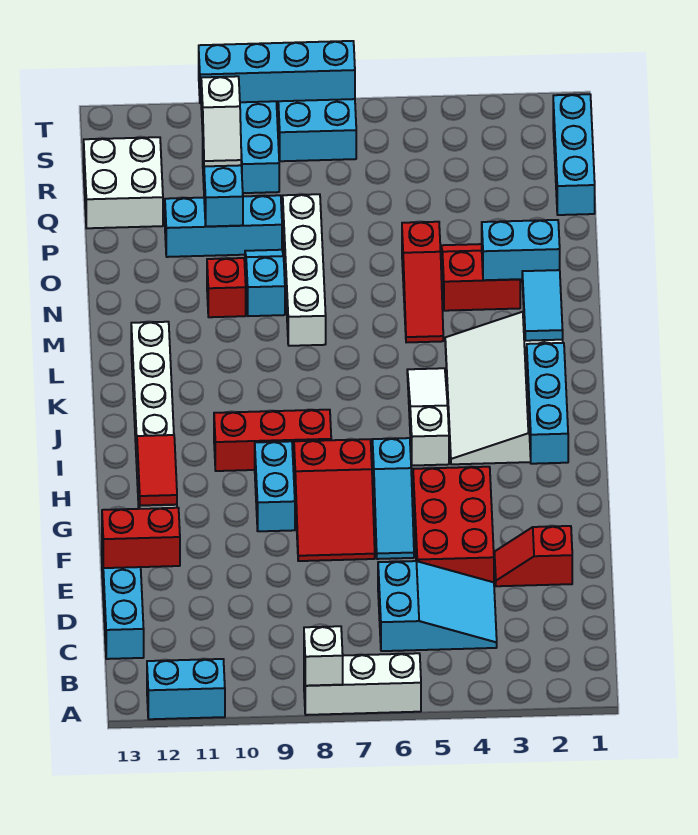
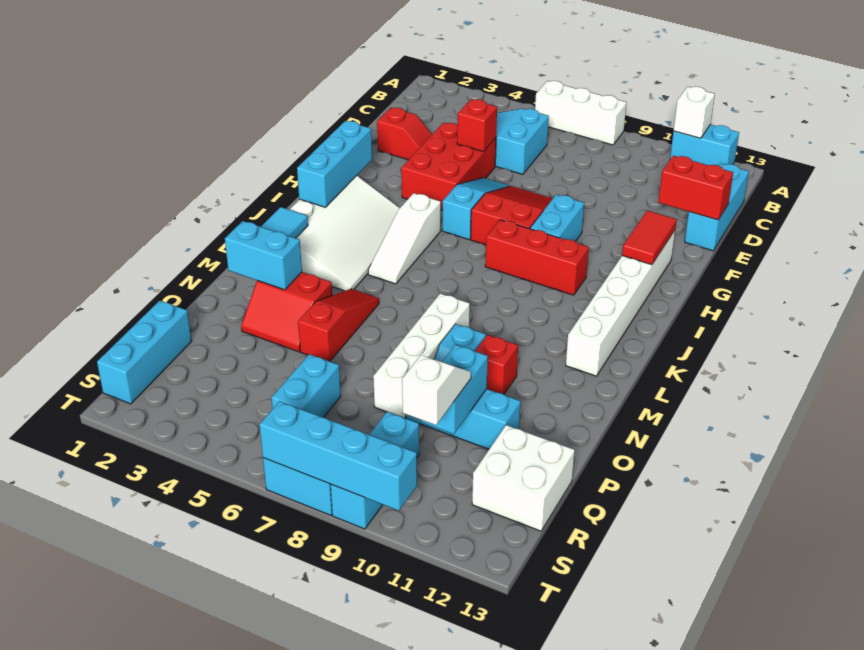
white brick A8 level 2 -> white brick A11 level 2
none -> red brick E5 level 2
none -> cyan brick Q6:R6 level 1

